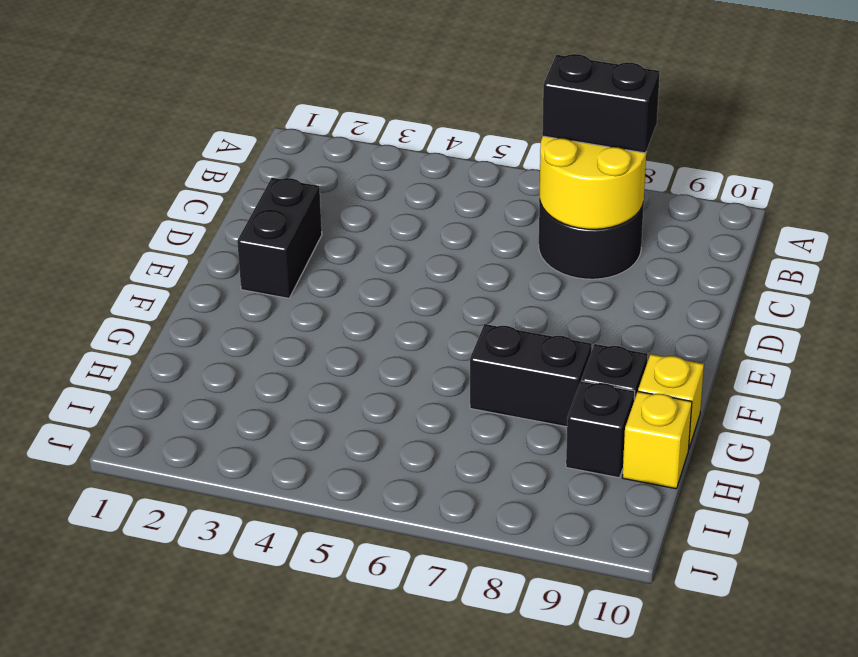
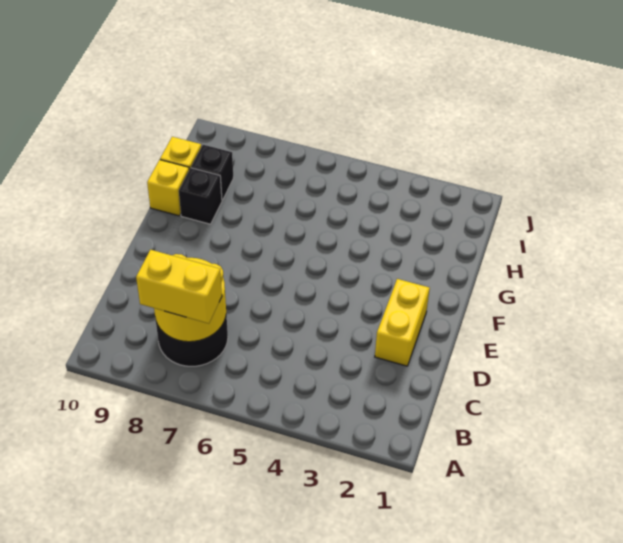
black brick B7:B8 level 3 -> yellow brick B7:B8 level 3
black brick D2:E2 level 1 -> yellow brick D2:E2 level 1
black brick G7:G8 level 1 -> none

